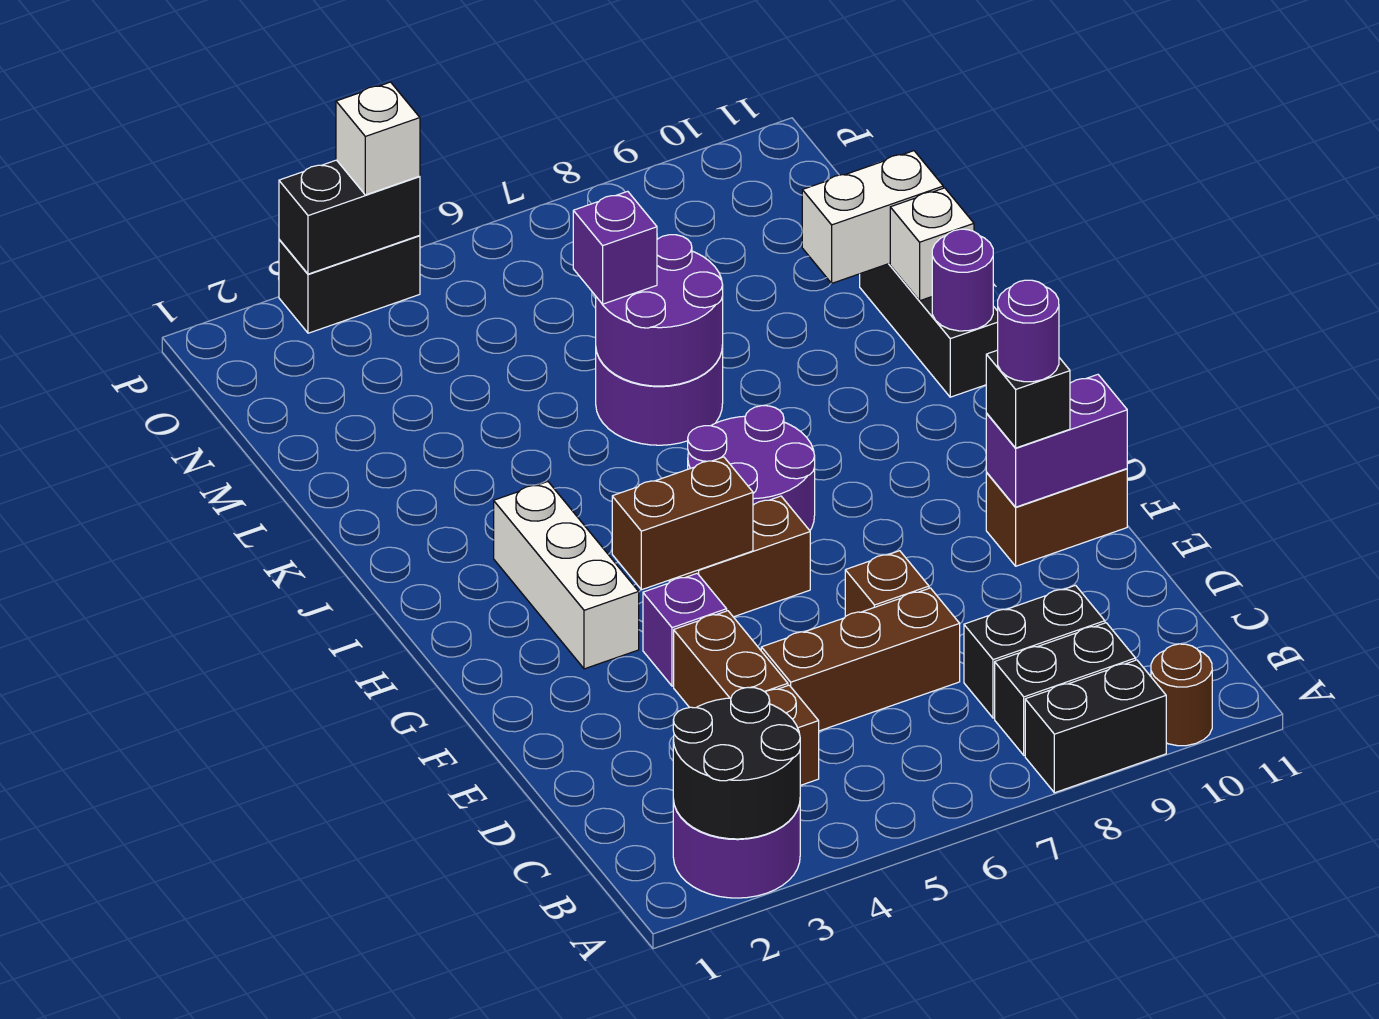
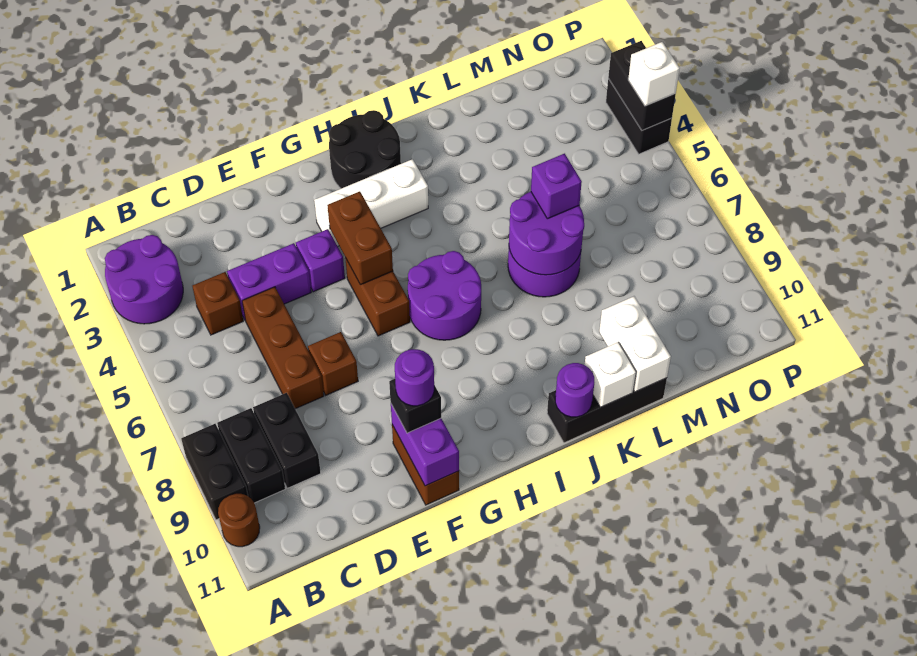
black round brick A2:B3 level 2 -> black round brick H1:I2 level 1
brown brick D4:E4 level 1 -> purple brick D4:E4 level 1

